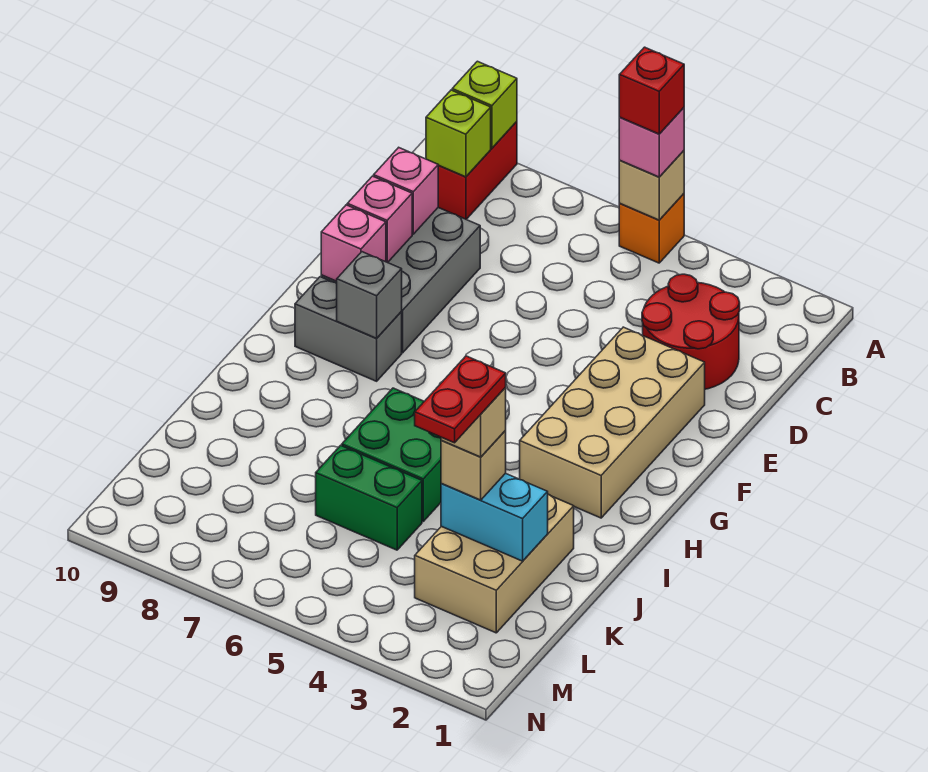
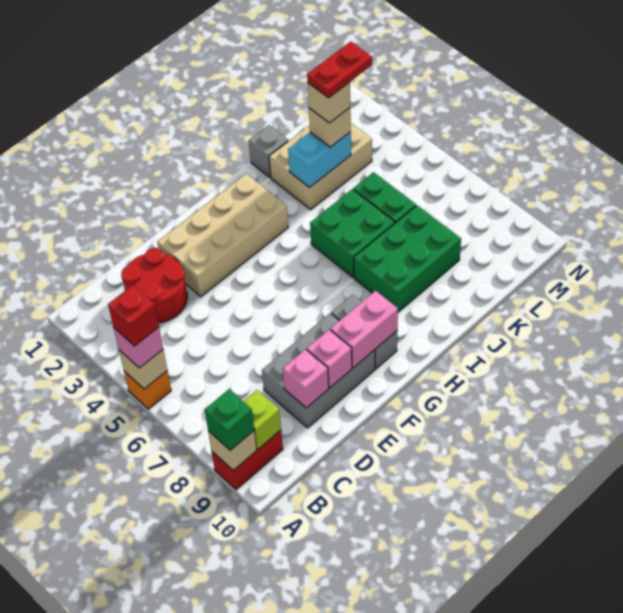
lime brick A9 level 2 -> tan brick A9 level 2
none -> green brick A9 level 3
pink brick F9 level 2 -> pink brick F9:G9 level 2
grey brick G8 level 2 -> grey brick J1 level 1
none -> green brick I7:K8 level 1
cyan brick K2:K3 level 2 -> cyan brick J3:K3 level 2

